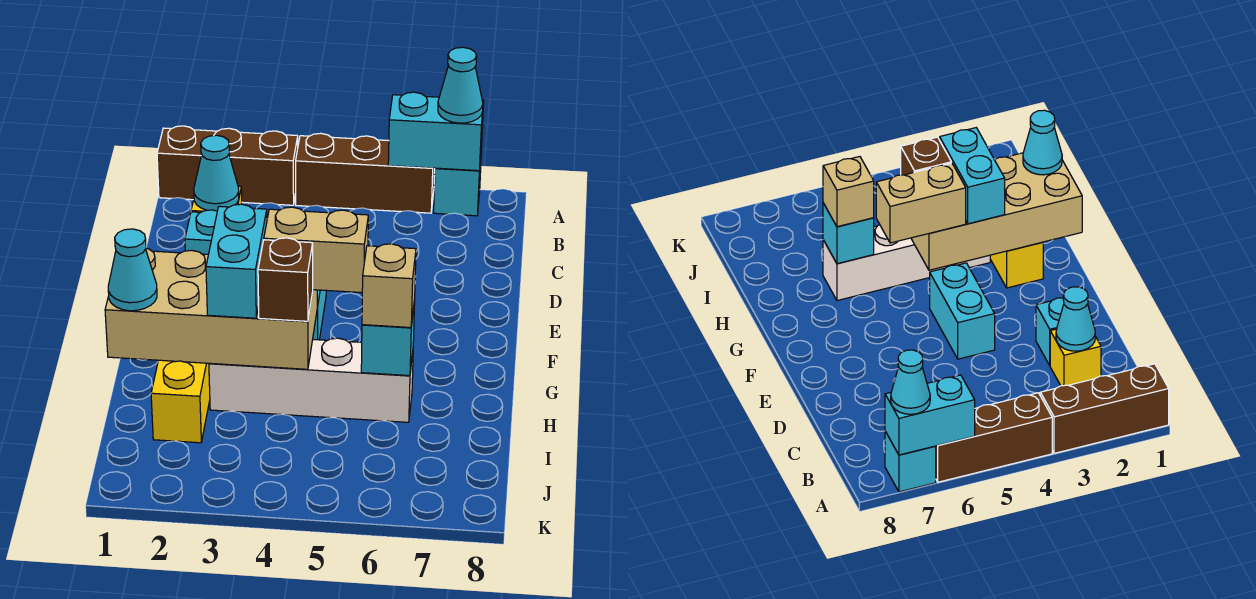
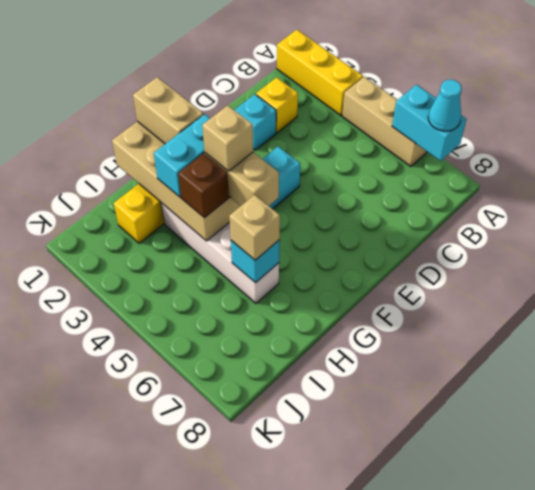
brown brick A1:A3 level 1 -> yellow brick A1:A3 level 1
brown brick A4:A6 level 1 -> tan brick A4:A6 level 1
cyan brick A7 level 1 -> none
cyan cone C2 level 2 -> none
none -> tan brick G1:G2 level 3
none -> tan brick G4 level 4
cyan cone H1 level 3 -> none

